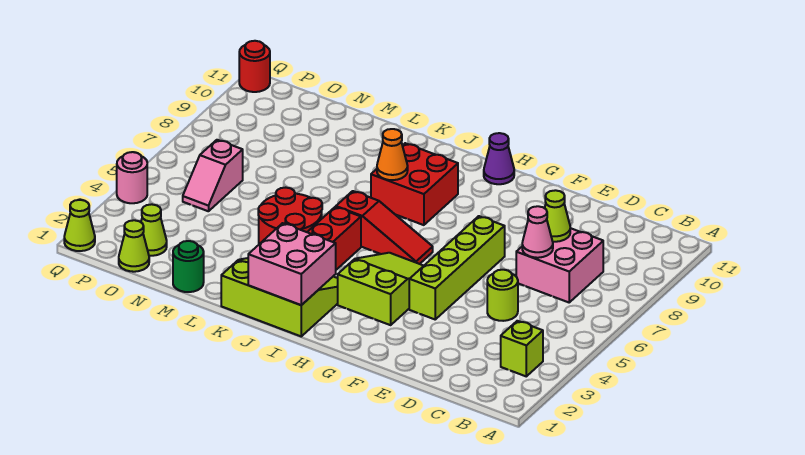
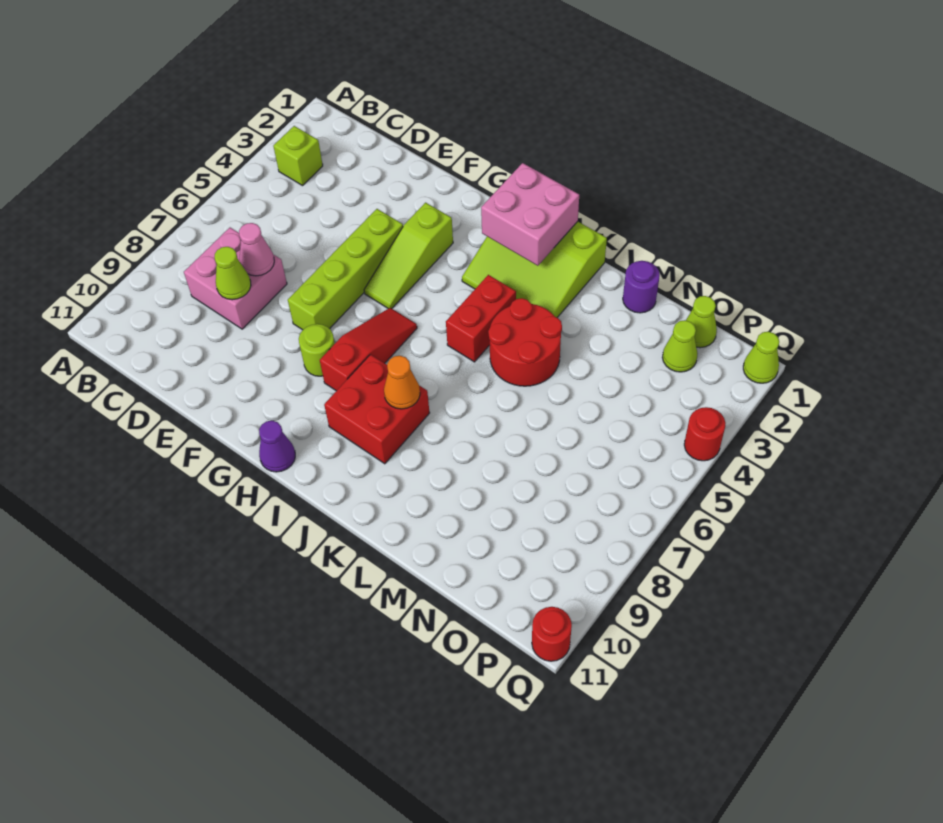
lime round brick D5 level 1 -> lime round brick G8 level 1
lime slope G3:H5 level 1 top 3 -> lime slope G3:G5 level 1 top 3
red slope H6:J6 level 1 top J -> red slope H6:H8 level 1 top 8
green round brick M1 level 1 -> purple round brick M1 level 1
pink slope O5:O6 level 1 top 6 -> none
pink round brick Q4 level 1 -> red round brick Q4 level 1

